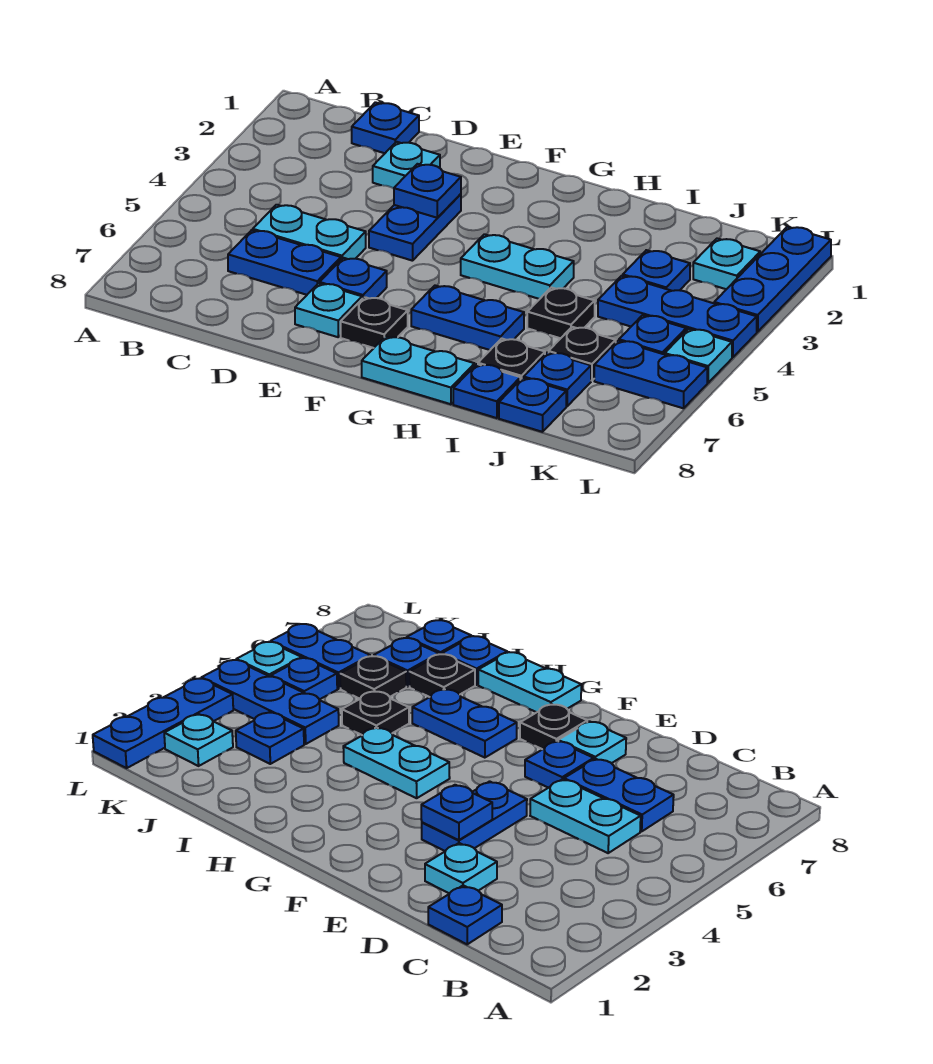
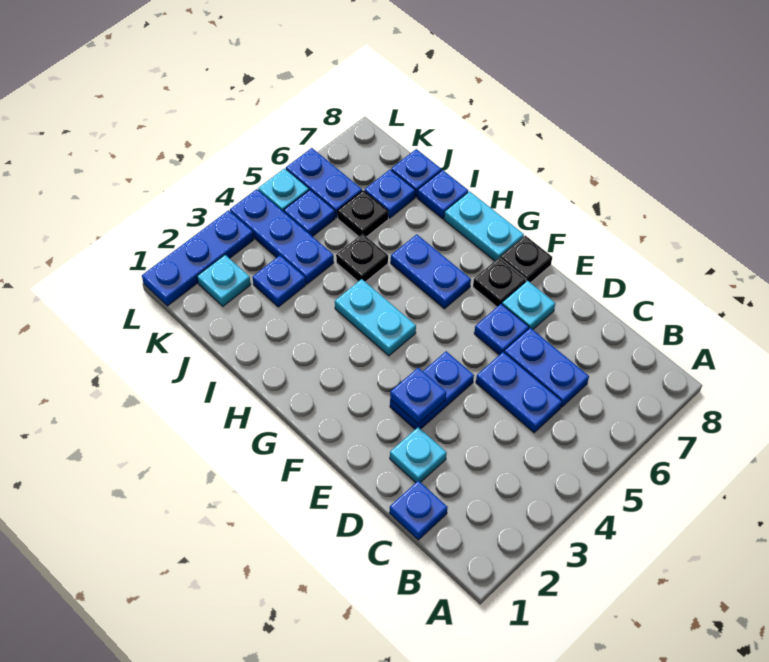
cyan plate C5:D5 level 1 -> blue plate C5:D5 level 1
black plate I7 level 1 -> black plate F8 level 1

